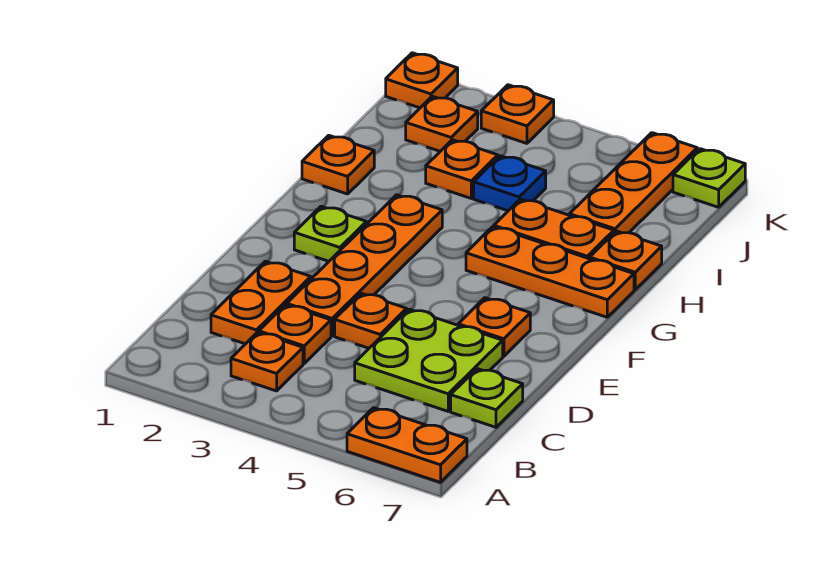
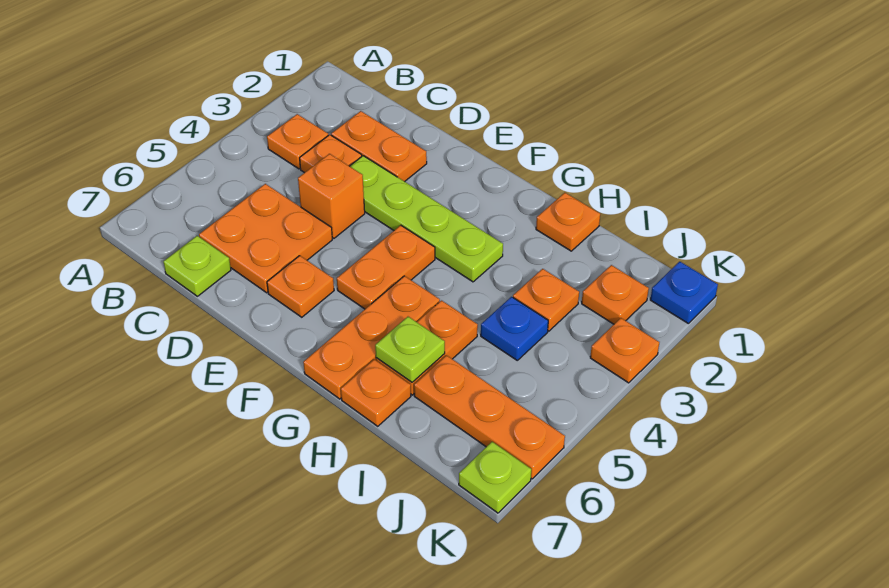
orange plate A6:A7 level 1 -> orange plate F4:F5 level 1
lime plate C5:D6 level 1 -> orange plate C5:D6 level 1
orange plate D3:G3 level 1 -> lime plate D3:G3 level 1
orange plate D4 level 1 -> orange brick D4 level 1
lime plate F2 level 1 -> lime plate H6 level 2
orange plate K1 level 1 -> blue plate K1 level 1

